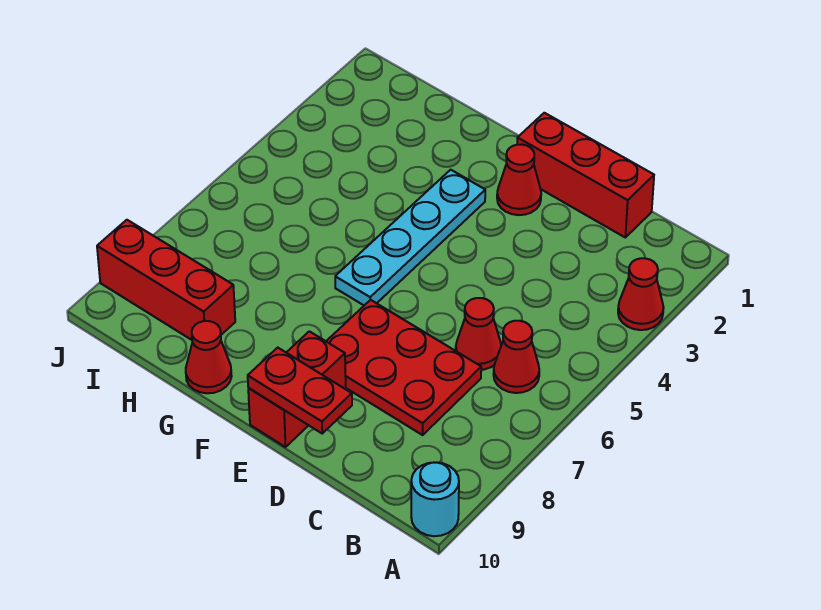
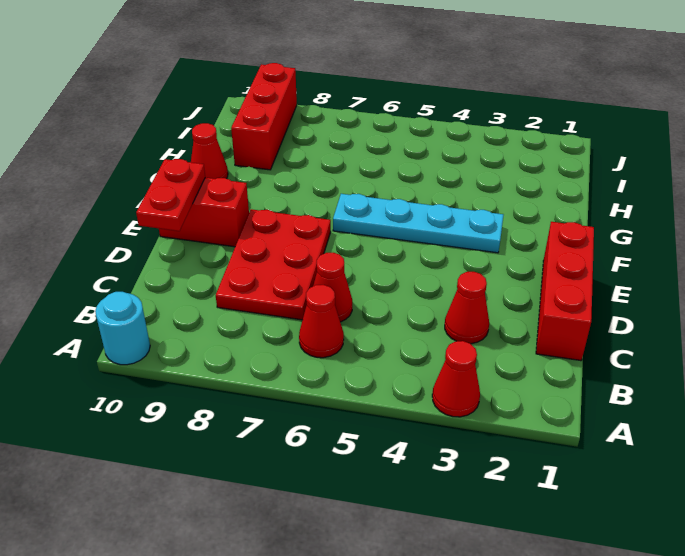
red cone E2 level 1 -> red cone C3 level 1

